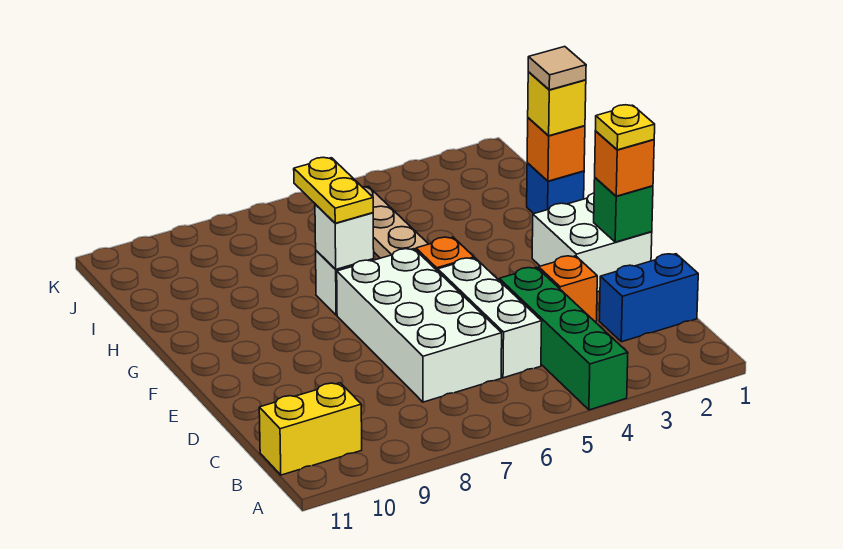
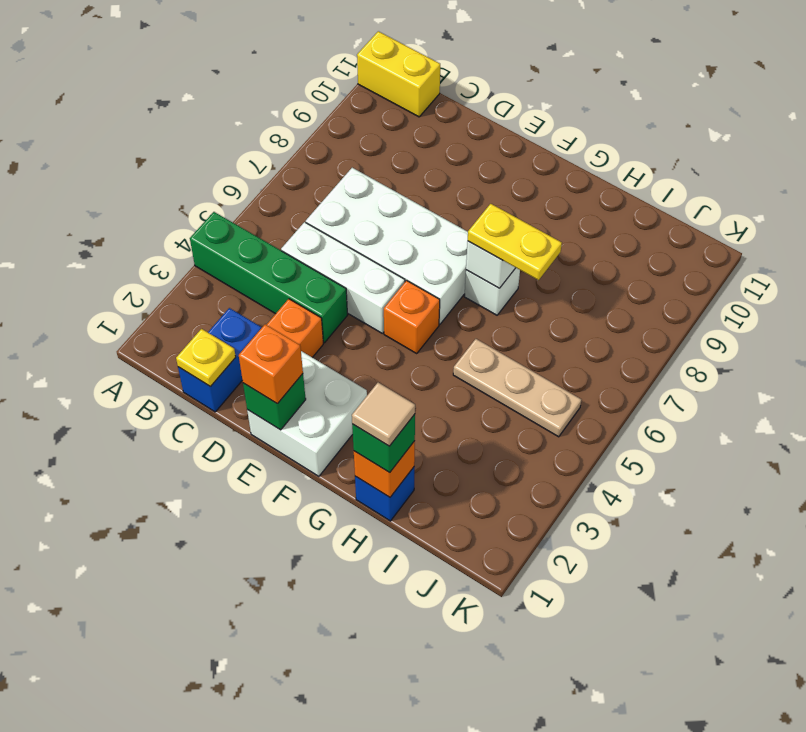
yellow brick B10:B11 level 1 -> yellow brick A11:B11 level 1
yellow plate E1 level 4 -> yellow plate C1 level 2
yellow brick H1 level 3 -> green brick H1 level 3

